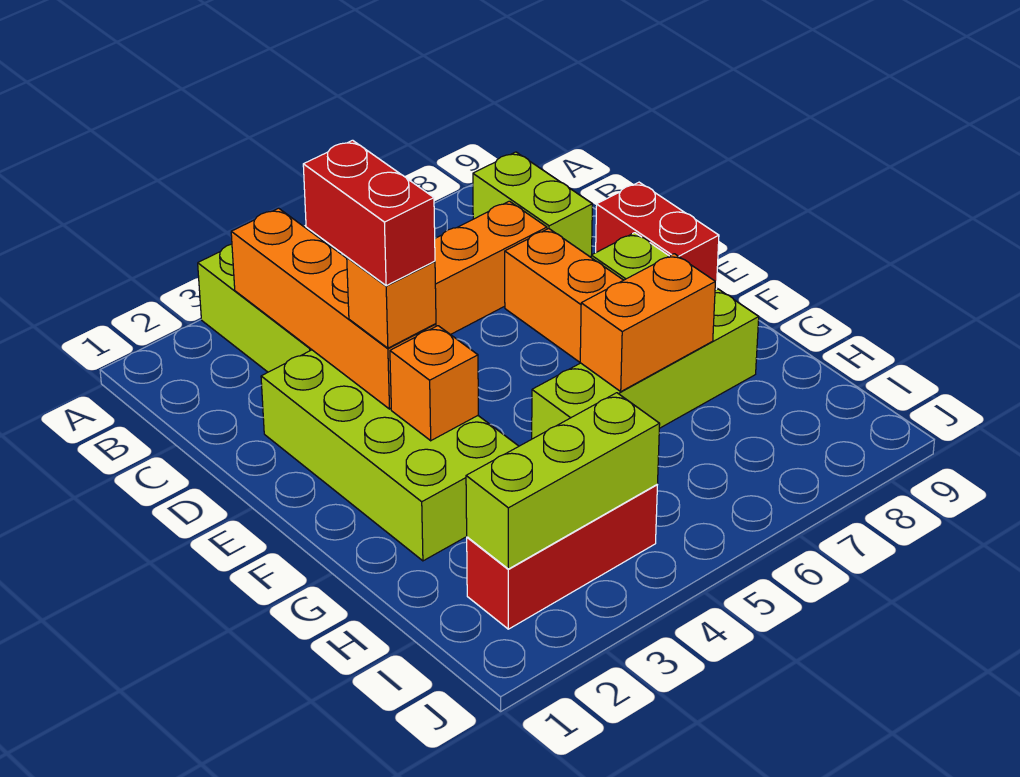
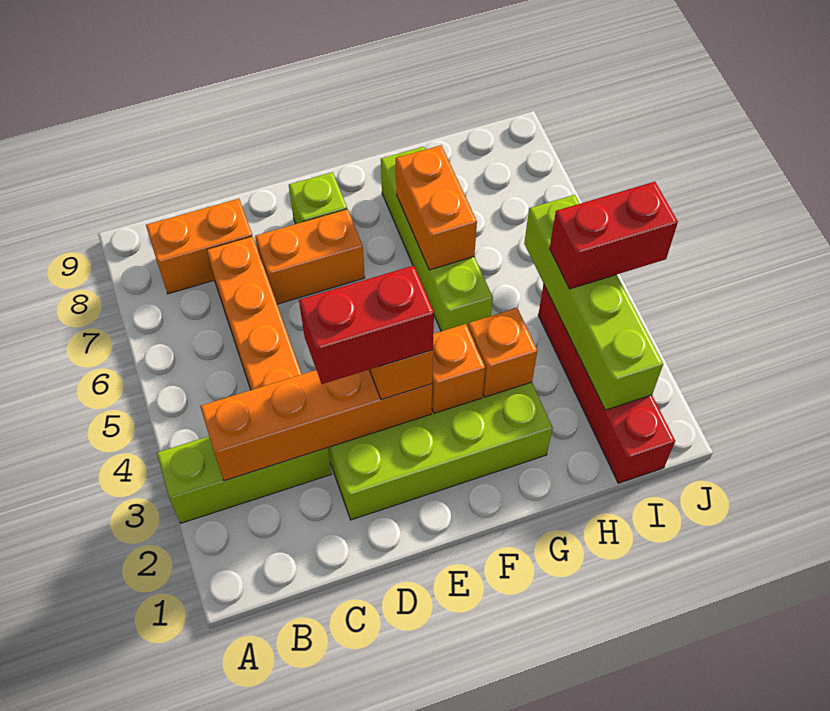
lime brick B8:C8 level 1 -> orange brick B8:C8 level 1
red brick D9:E9 level 1 -> red brick I4:J4 level 3
none -> orange brick G3 level 2
red brick I2:I4 level 1 -> red brick I1:I4 level 1
lime brick I2:I4 level 2 -> lime brick I2:I5 level 2

